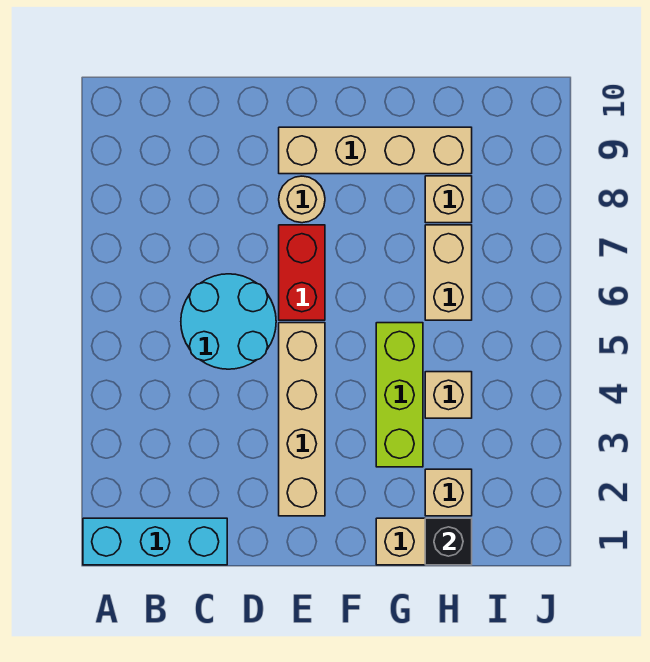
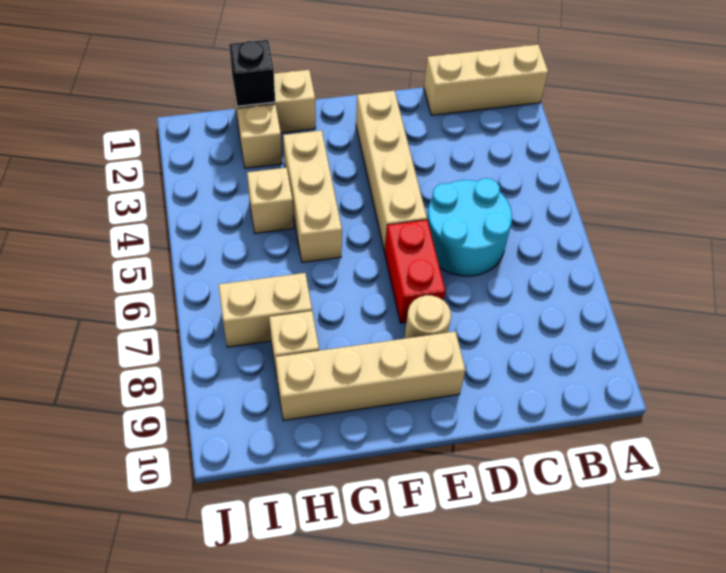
cyan brick A1:C1 level 1 -> tan brick A1:C1 level 1
lime brick G3:G5 level 1 -> tan brick G3:G5 level 1
tan brick H6:H7 level 1 -> tan brick H7:I7 level 1

